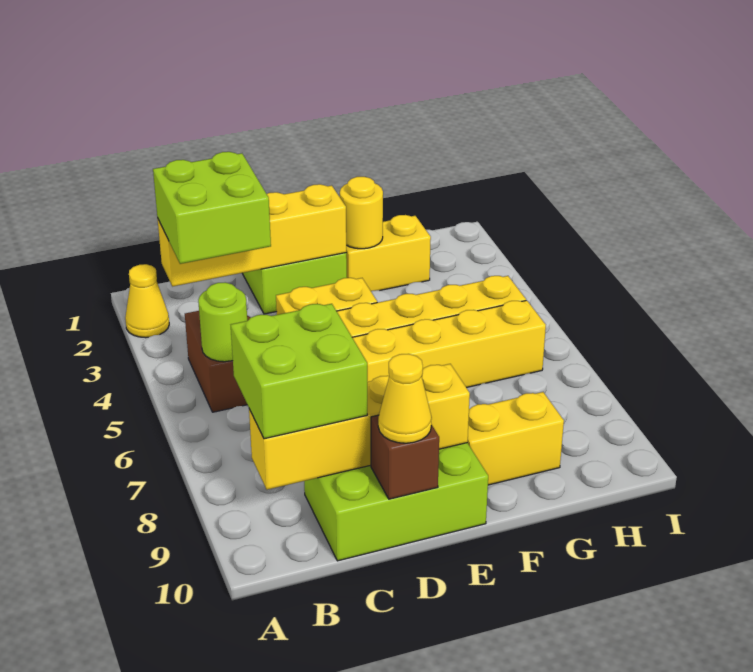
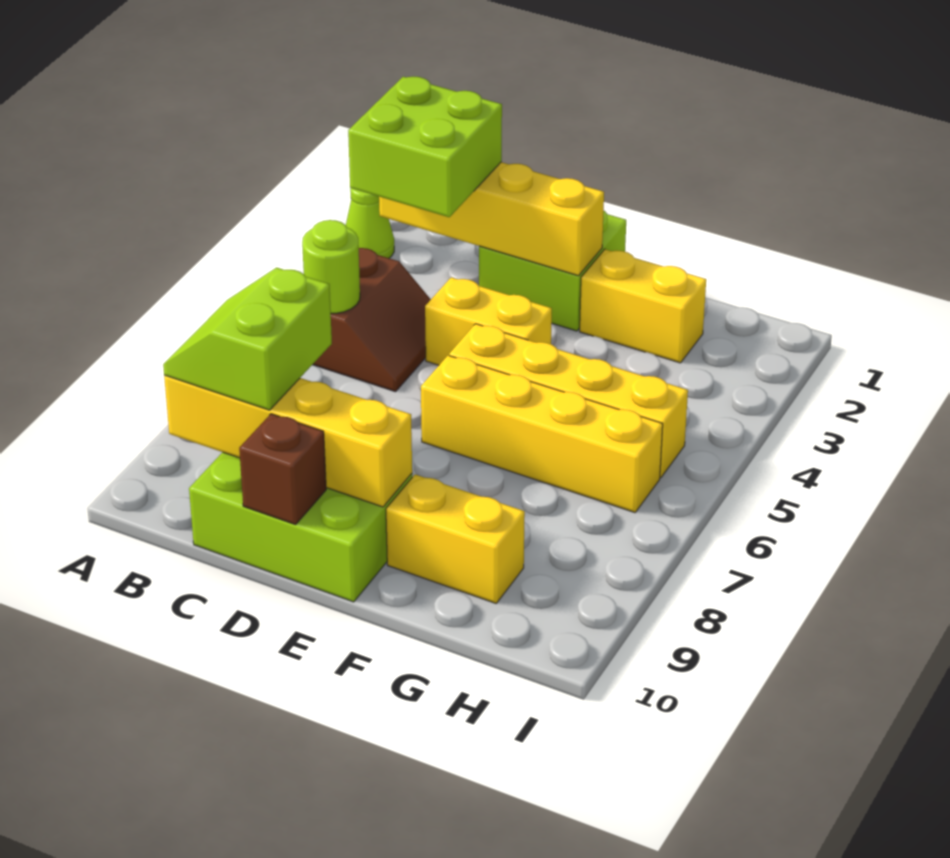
yellow cone A2 level 1 -> lime cone A2 level 1
lime brick B8:C9 level 3 -> lime slope B8:C9 level 3 top C
yellow cone D10 level 3 -> none
yellow round brick F2 level 2 -> none

